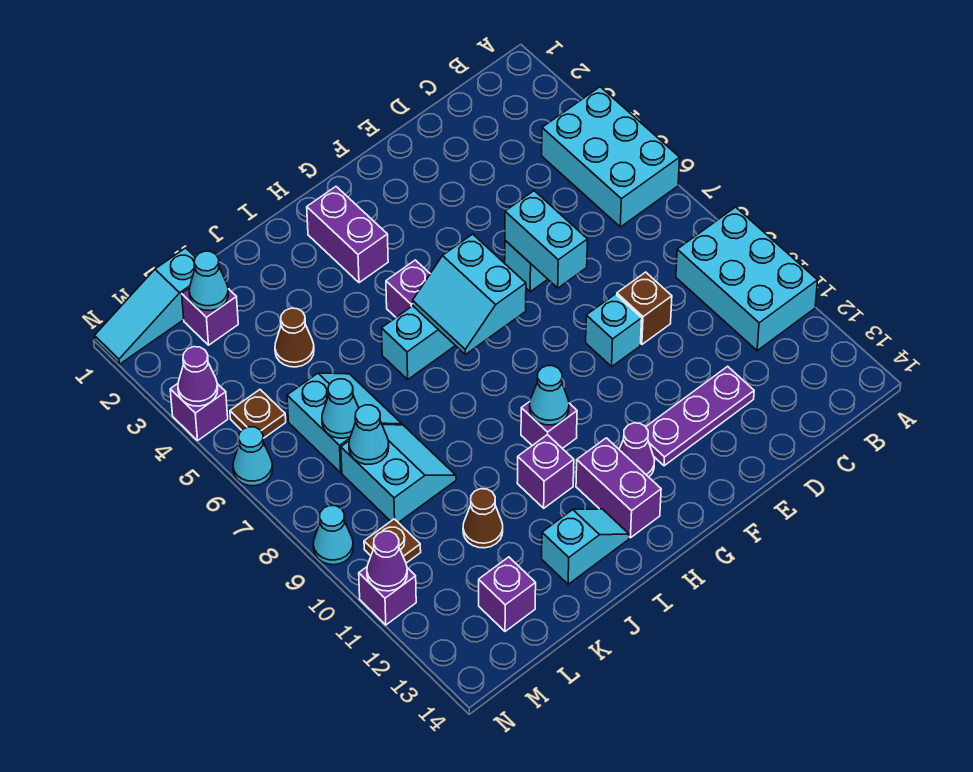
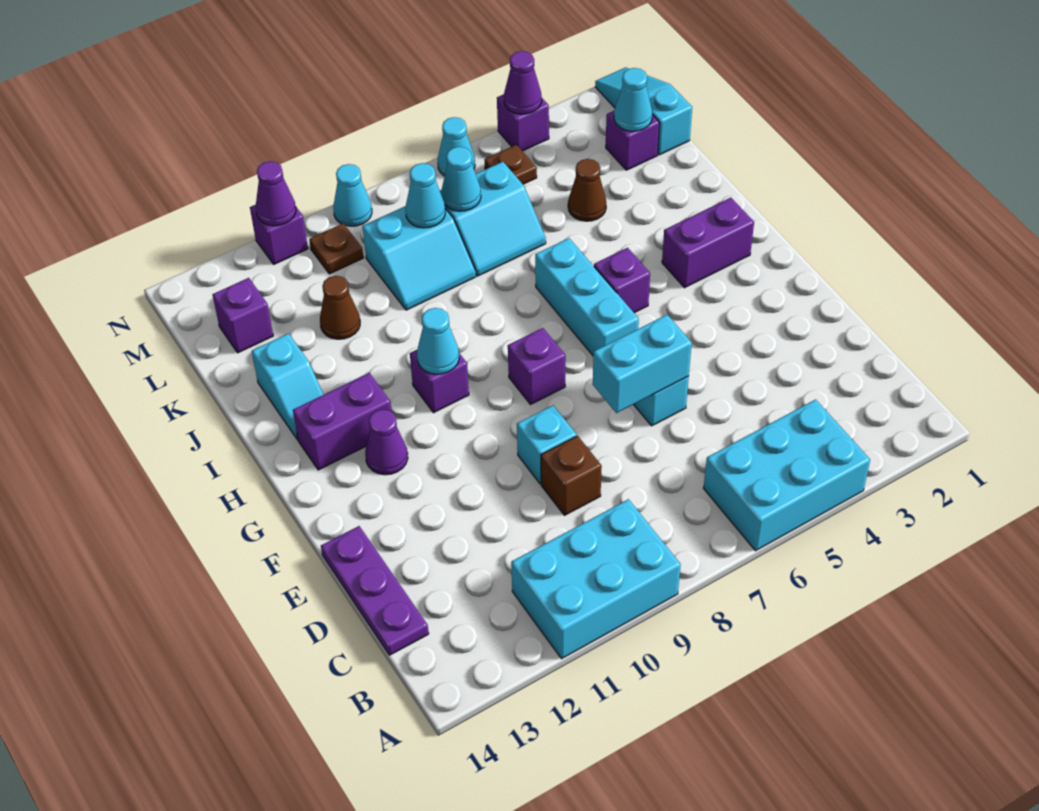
purple plate D12:F12 level 1 -> purple plate C14:E14 level 1
cyan slope G6:H7 level 2 top G -> none
purple brick I11 level 1 -> purple brick G8 level 1

